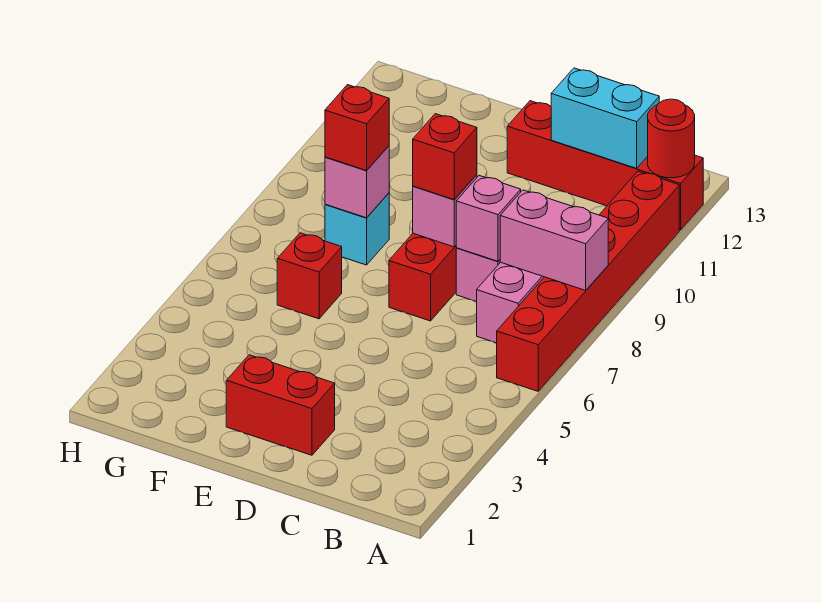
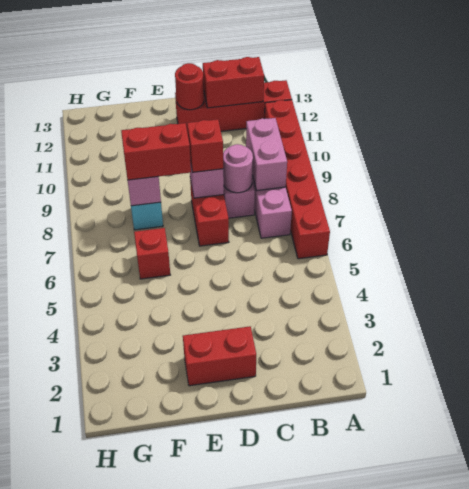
pink brick A8:B8 level 2 -> pink brick B8:B9 level 2
red round brick A12 level 2 -> red round brick D12 level 2
cyan brick B12:C12 level 2 -> red brick B12:C12 level 2
pink brick C8 level 2 -> pink round brick C8 level 2
red brick F8 level 3 -> red brick E8:F8 level 3

